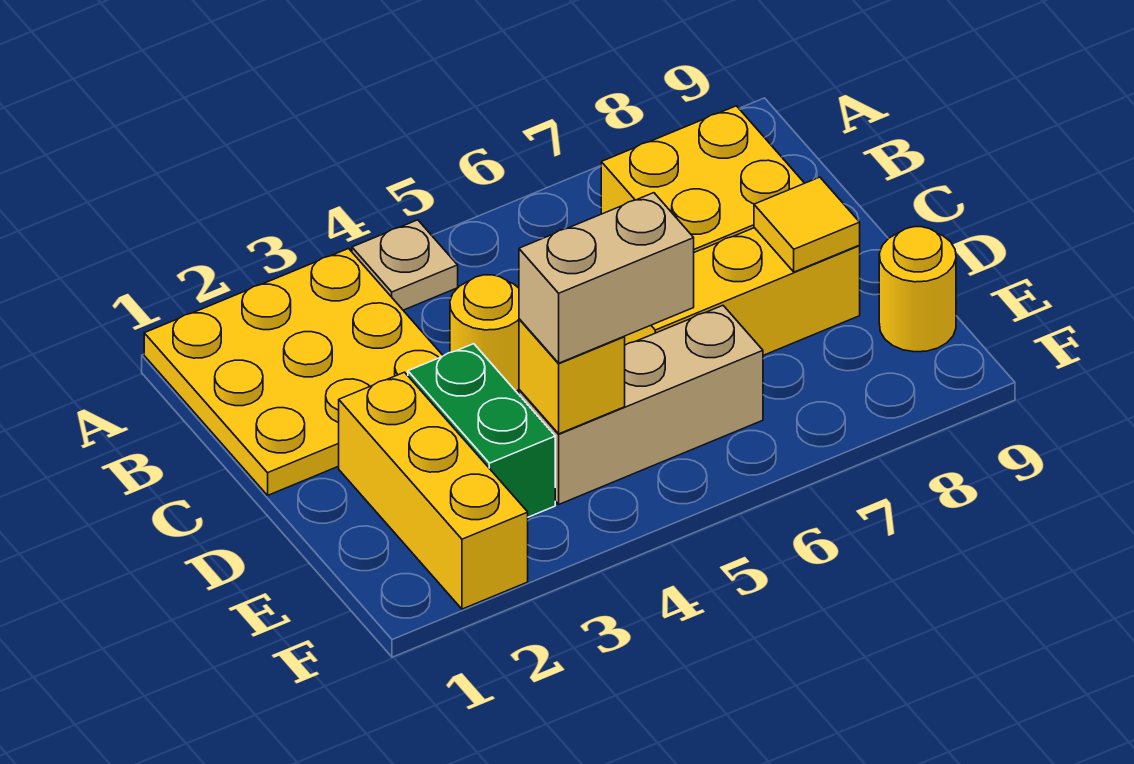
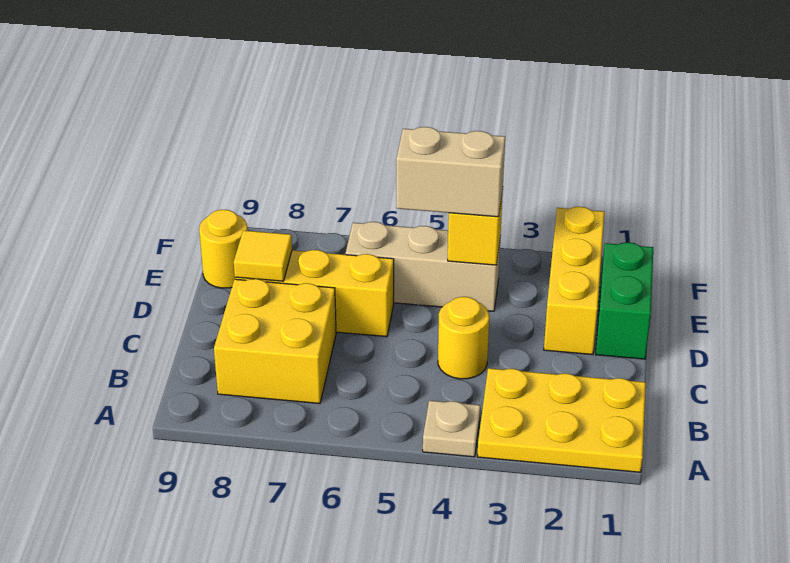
yellow plate A1:C3 level 1 -> yellow plate A1:B3 level 1
green brick D3:E3 level 1 -> green brick D1:E1 level 1

